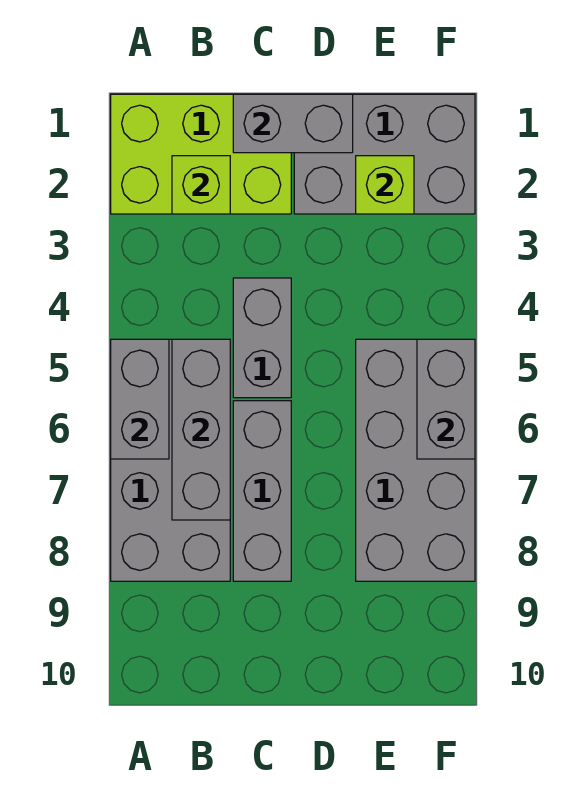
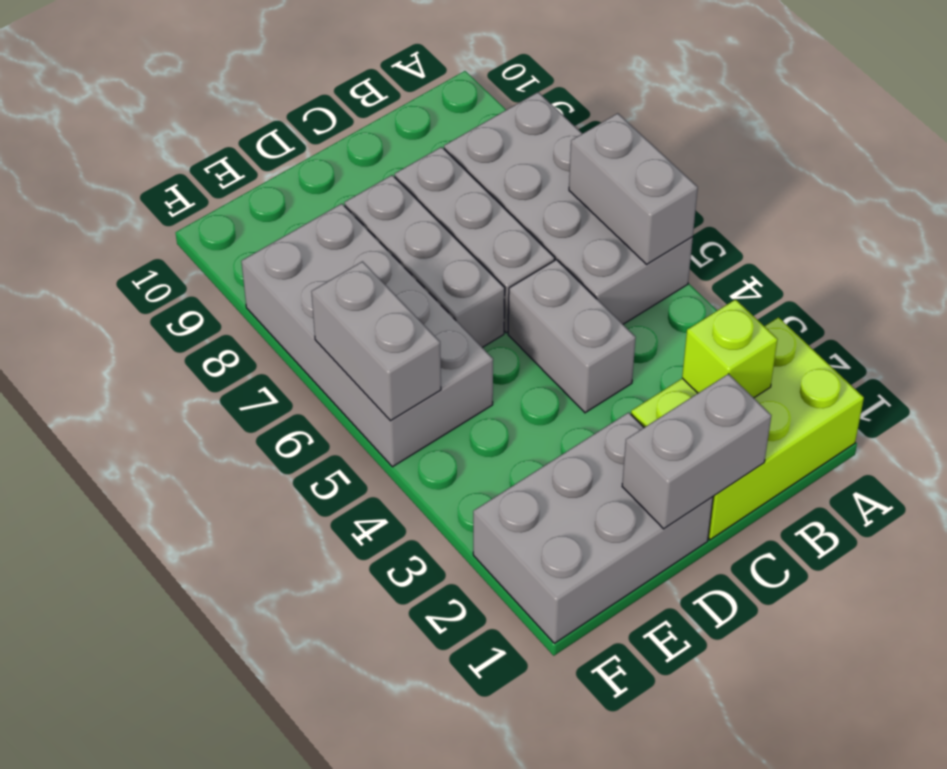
grey brick B5:B7 level 2 -> grey brick D6:D8 level 1
lime brick E2 level 2 -> none

